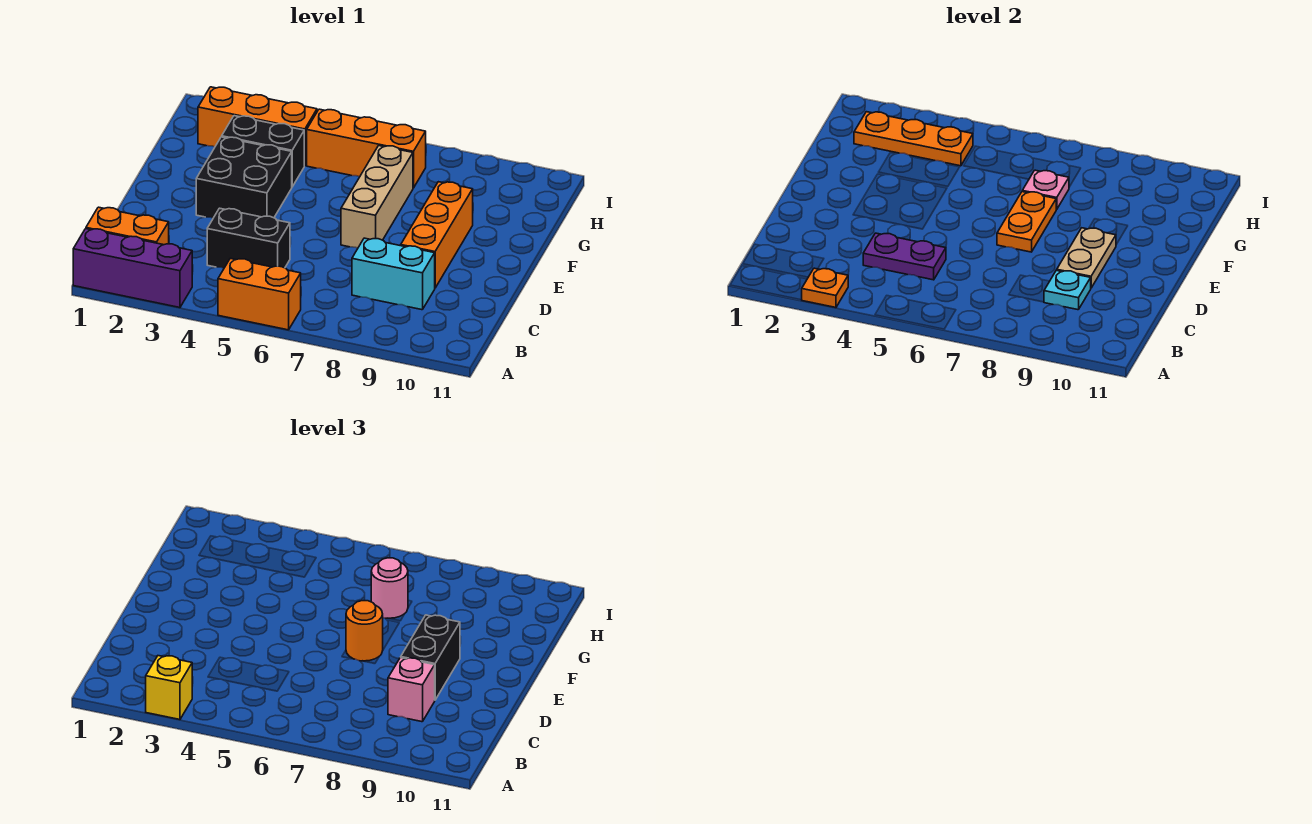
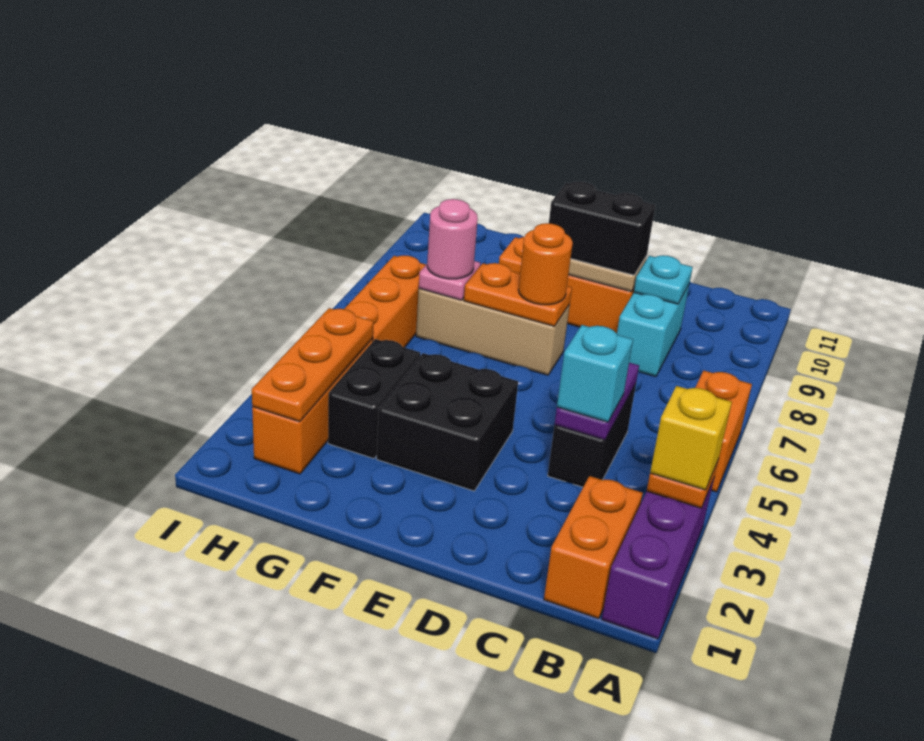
none -> cyan brick C4 level 3
pink brick C9 level 3 -> none

